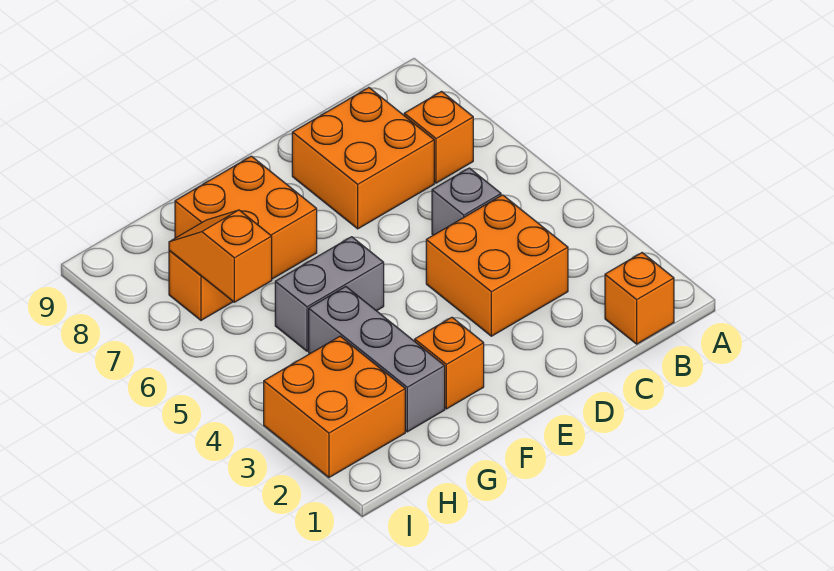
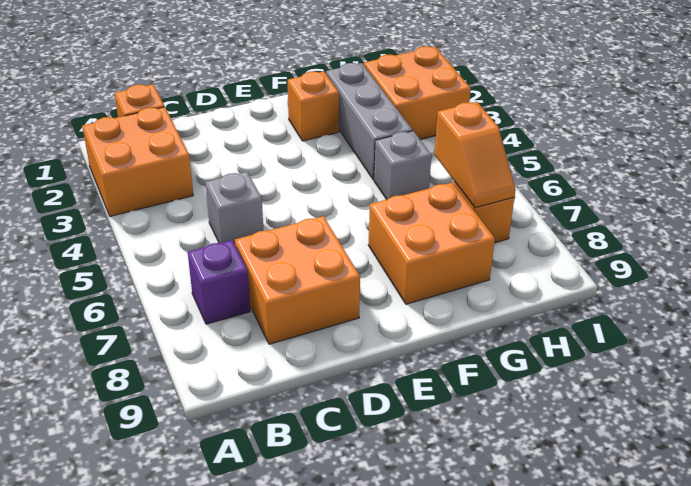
orange brick B7 level 1 -> purple brick B7 level 1
orange brick C3:D4 level 1 -> orange brick A2:B3 level 1
grey brick F5:G5 level 1 -> grey brick G5 level 1

